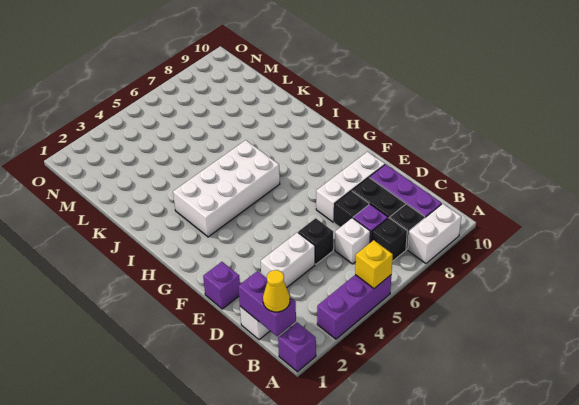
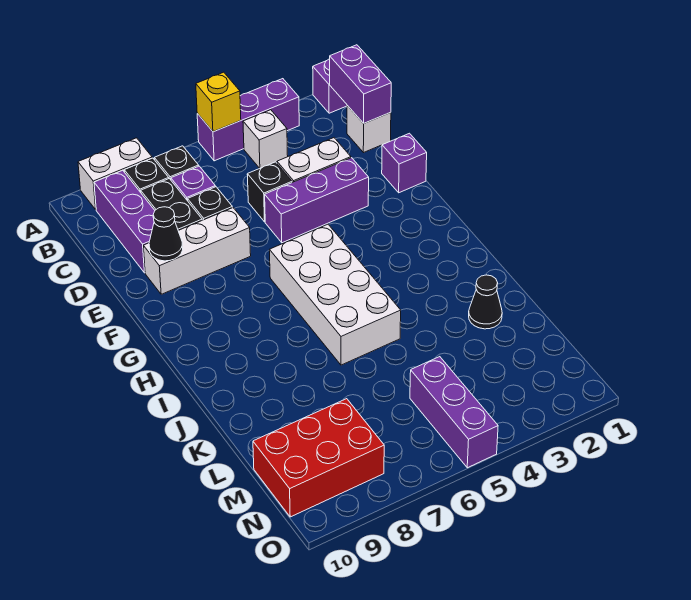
yellow cone B1 level 3 -> none
white brick C6 level 1 -> white brick B4 level 1
none -> purple brick E3:E5 level 1
none -> black cone E9 level 2
white brick H3:I6 level 1 -> white brick G5:J6 level 1
none -> black cone K2 level 1
none -> purple brick M5:O5 level 1
none -> red brick M8:N10 level 1

